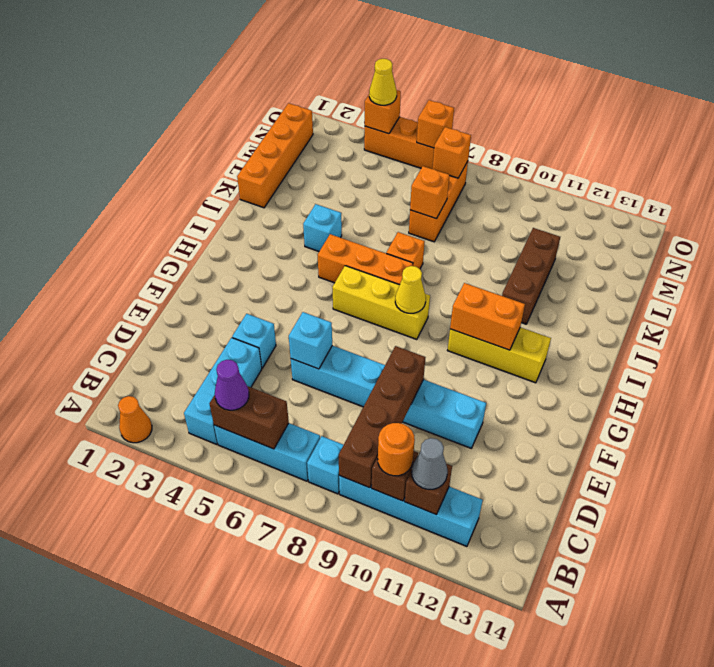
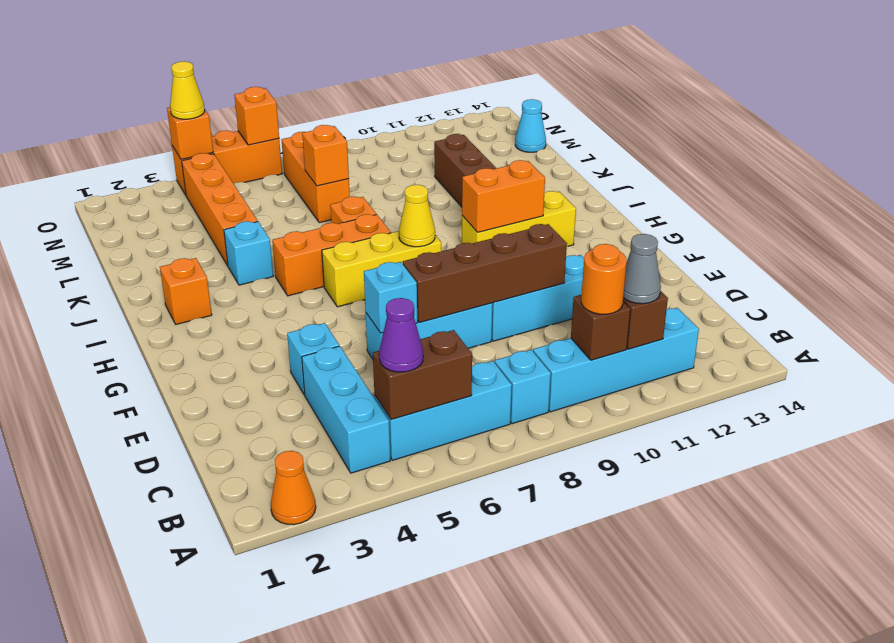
brown brick B9:E9 level 2 -> brown brick E7:E10 level 2
orange brick K1:N1 level 1 -> orange brick K4:N4 level 1
none -> cyan cone M14 level 1
orange brick N7 level 2 -> orange brick I2 level 1

